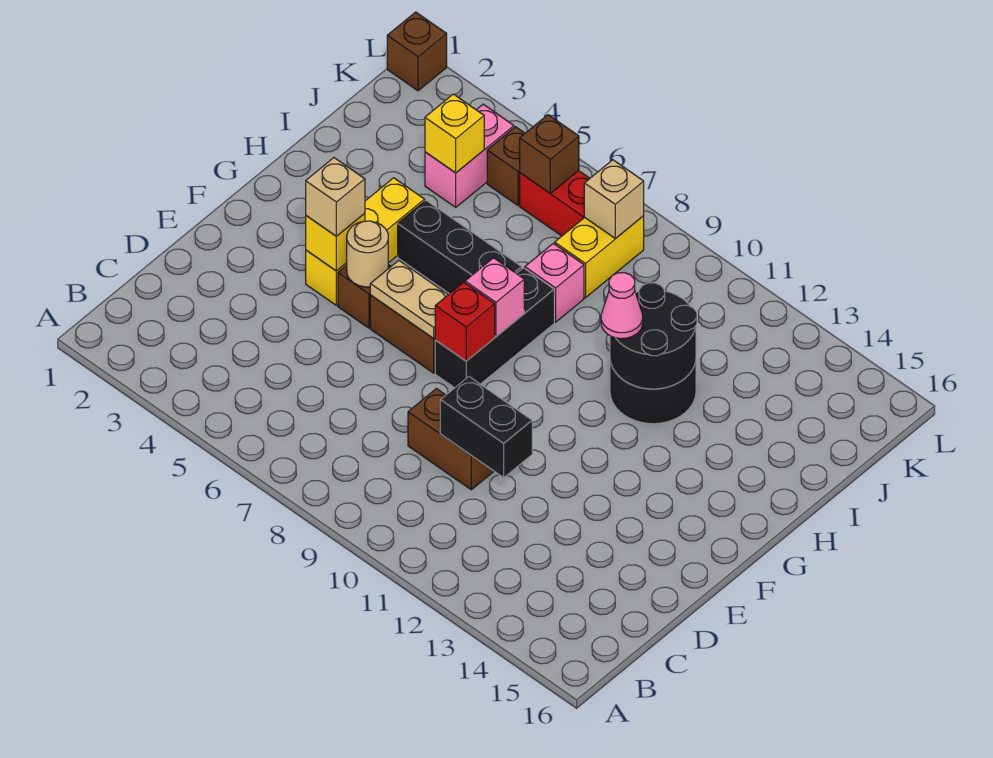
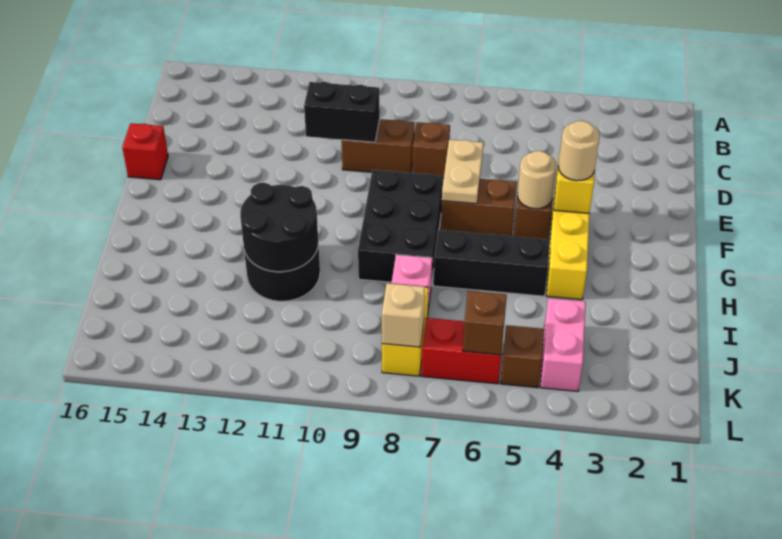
tan brick F4 level 3 -> tan round brick F4 level 3
tan plate F6:F7 level 2 -> tan plate E7:F7 level 2
black brick F8:H8 level 1 -> black brick F8:H9 level 1
red brick F8 level 2 -> red brick E16 level 1
pink brick G8 level 2 -> none
pink cone H11 level 3 -> none
yellow brick J4 level 2 -> none
brown brick L1 level 1 -> brown brick D8 level 1

